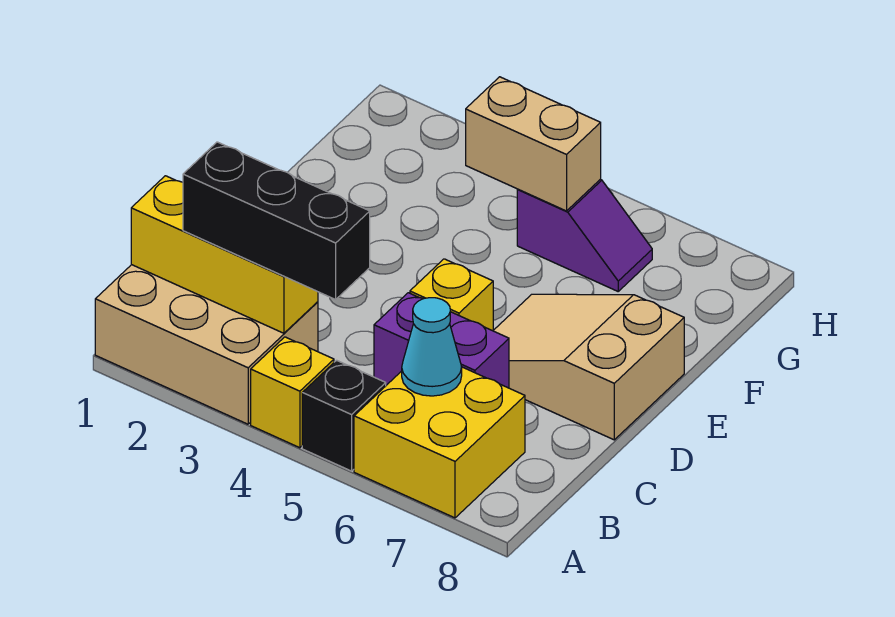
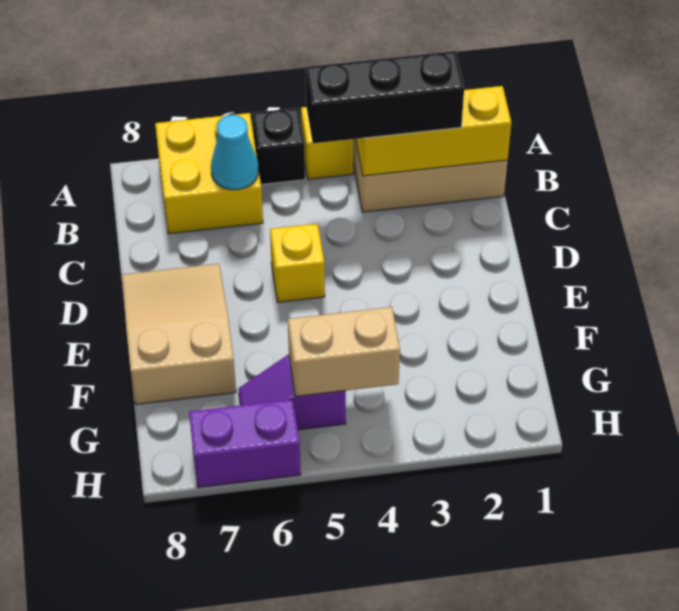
purple brick C5:C6 level 1 -> purple brick H6:H7 level 1
tan slope D6:E8 level 1 top 8 -> tan slope D7:F8 level 1 top F

